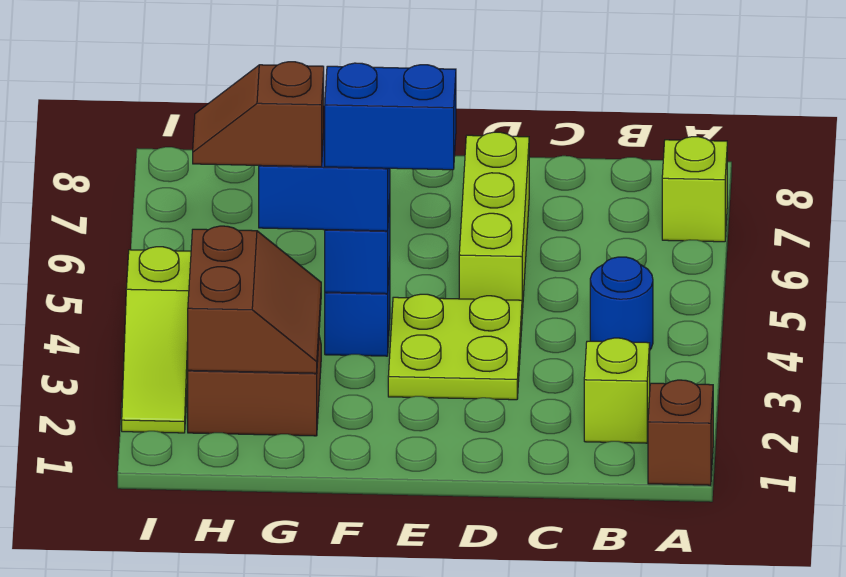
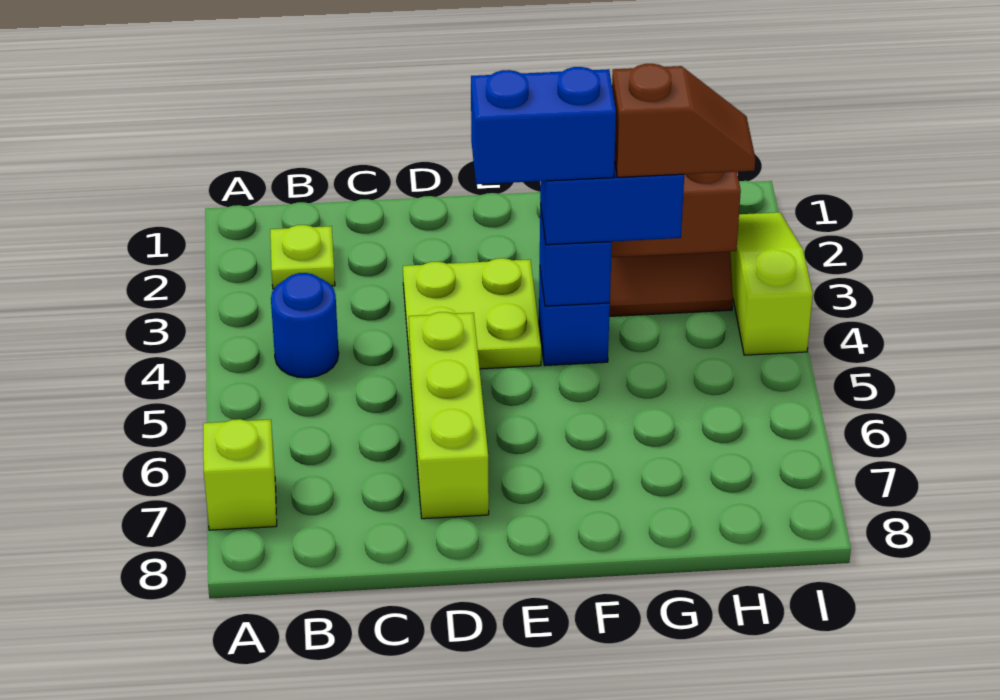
brown brick A1 level 1 -> none
lime brick B2 level 1 -> lime plate B2 level 1

